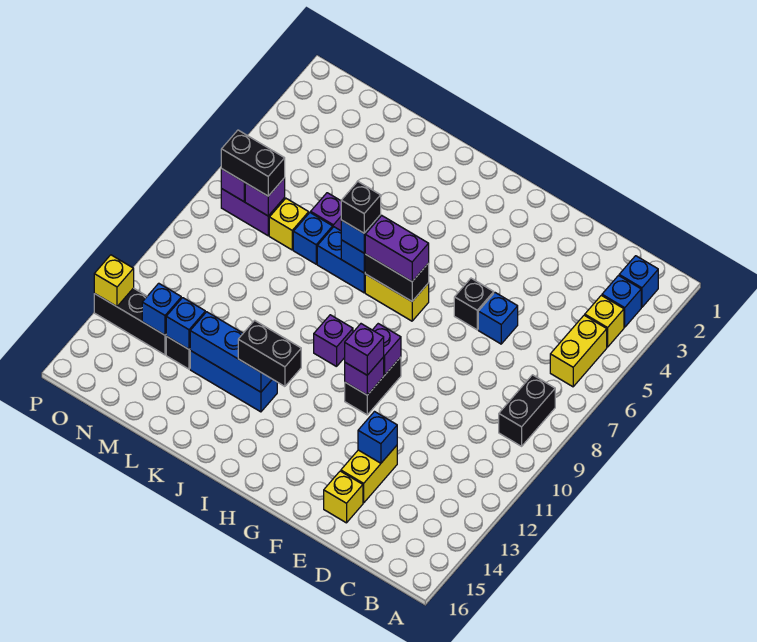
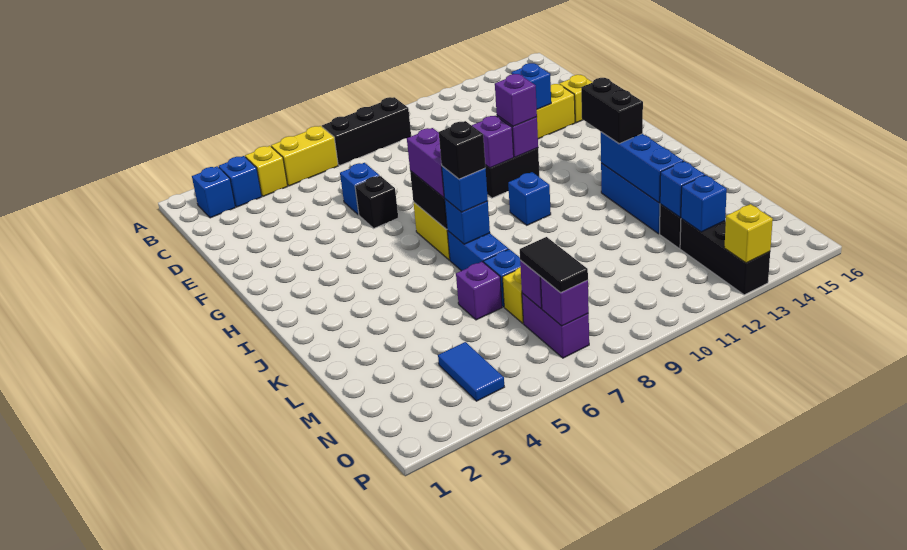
black brick B8:B9 level 1 -> black brick B7:B9 level 1
purple brick I10 level 1 -> blue brick I10 level 1
none -> blue tile N4:O4 level 1
black brick N7:O7 level 3 -> black tile N7:O7 level 3

